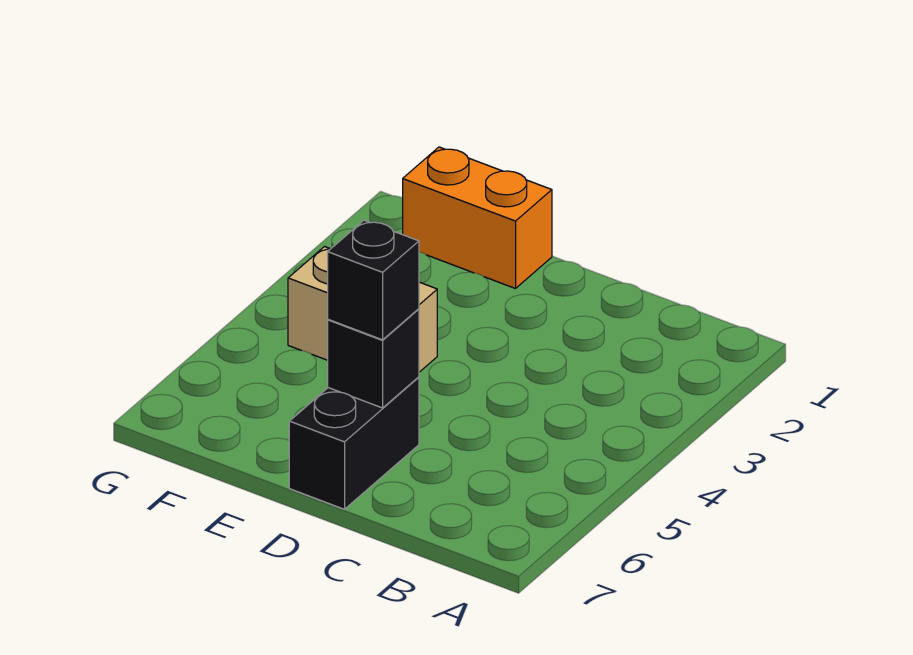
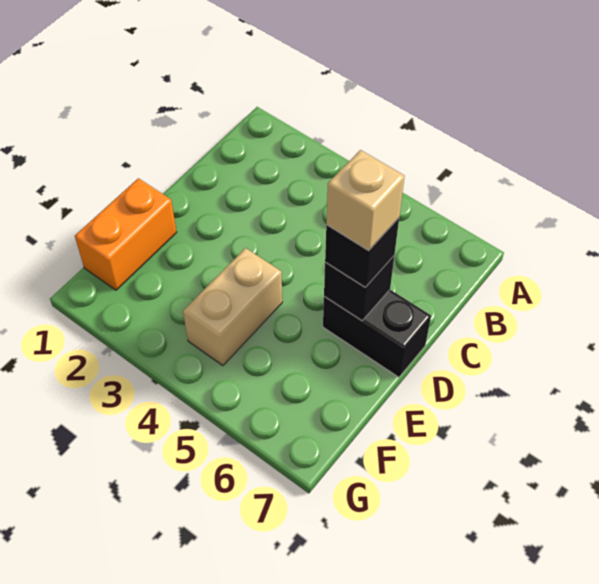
none -> tan brick D6 level 4

